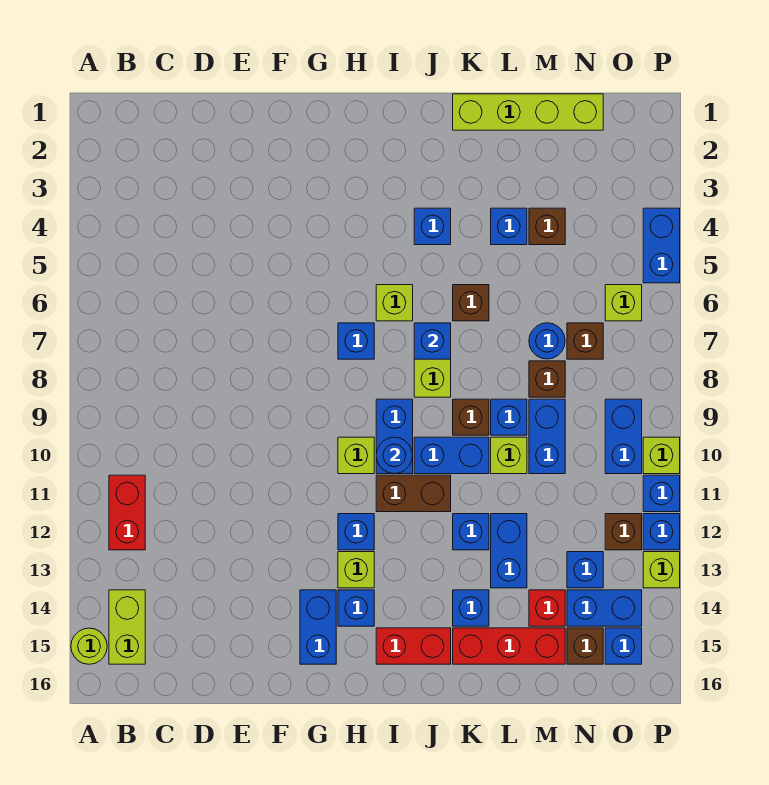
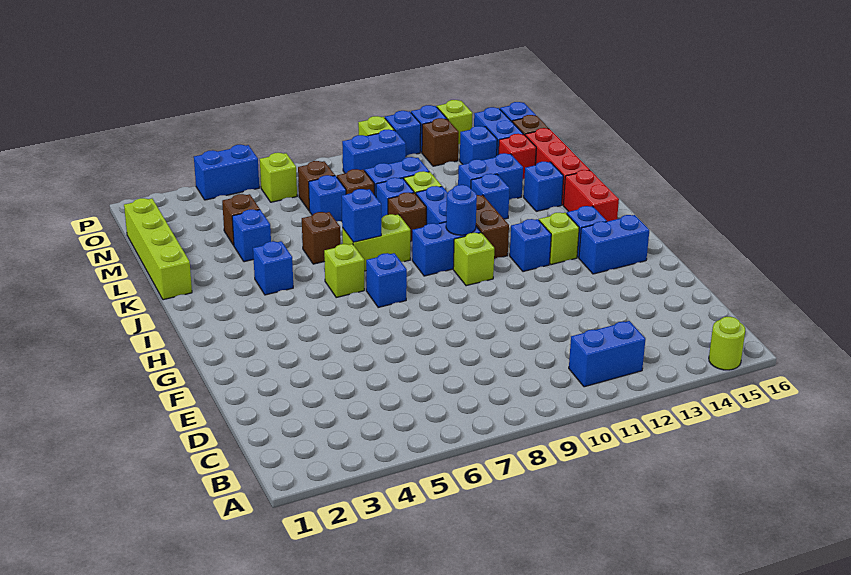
red brick B11:B12 level 1 -> blue brick B11:B12 level 1
lime brick B14:B15 level 1 -> none
blue round brick M7 level 1 -> blue brick M7 level 1

